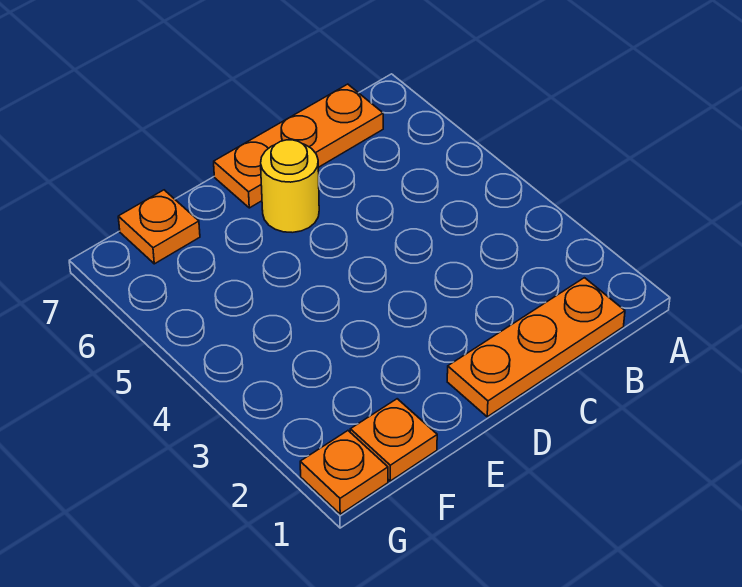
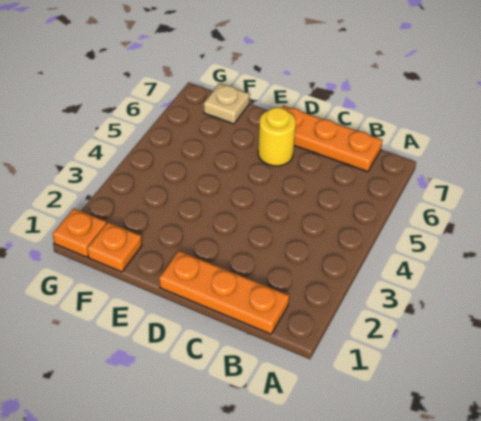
orange plate F7 level 1 -> tan plate F7 level 1

